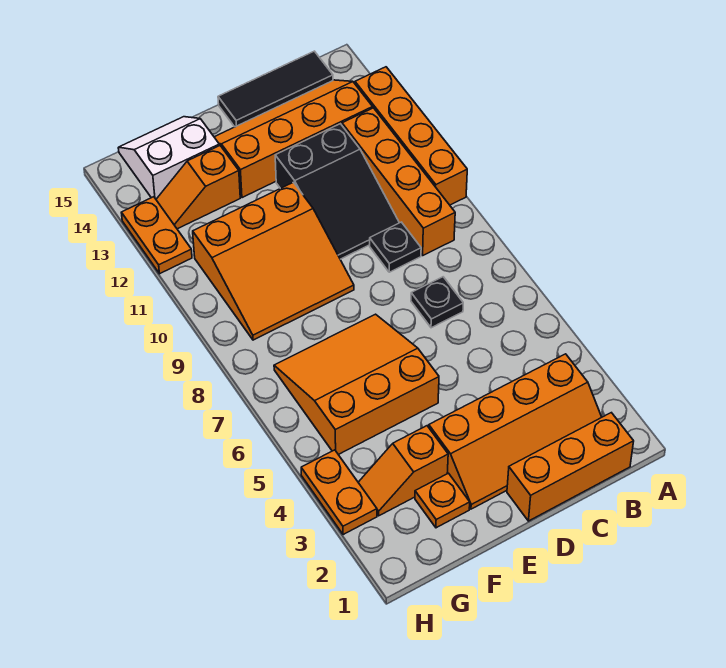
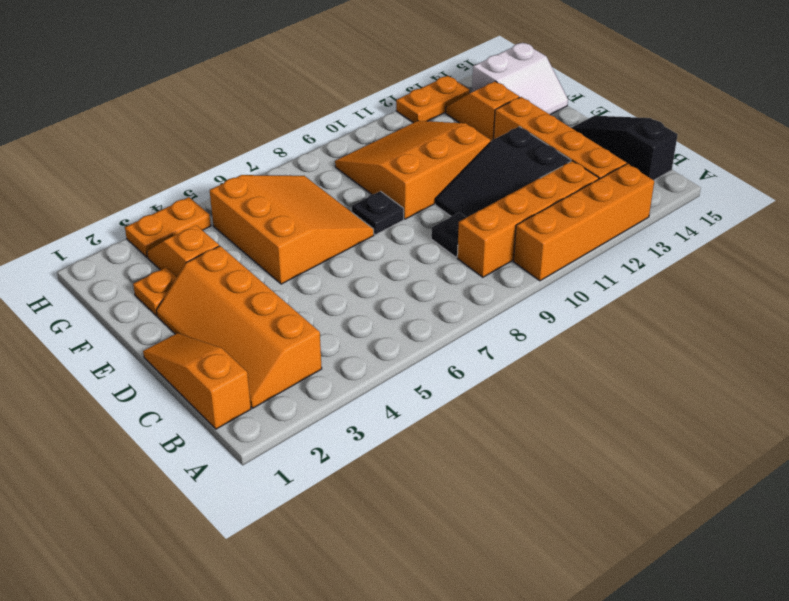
orange brick B1:D1 level 1 -> orange slope B1:D1 level 1 top B
black tile B15:D15 level 1 -> black slope B15:D15 level 1 top B
black plate C7 level 1 -> black plate E8 level 1
orange slope E9:G11 level 1 top 11 -> orange slope E9:G11 level 1 top E
white slope F14:G15 level 1 top 14 -> white slope F14:G15 level 1 top G

